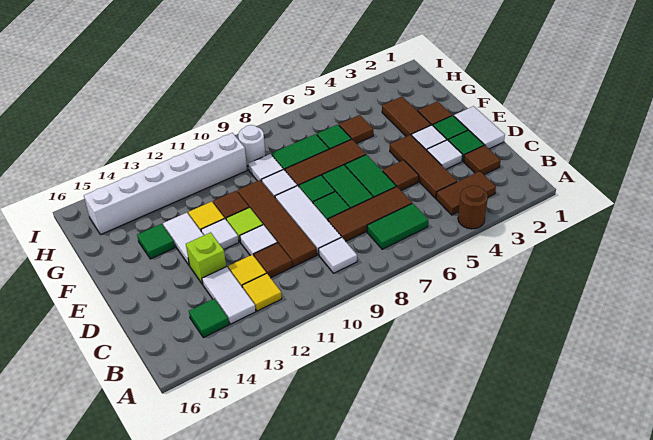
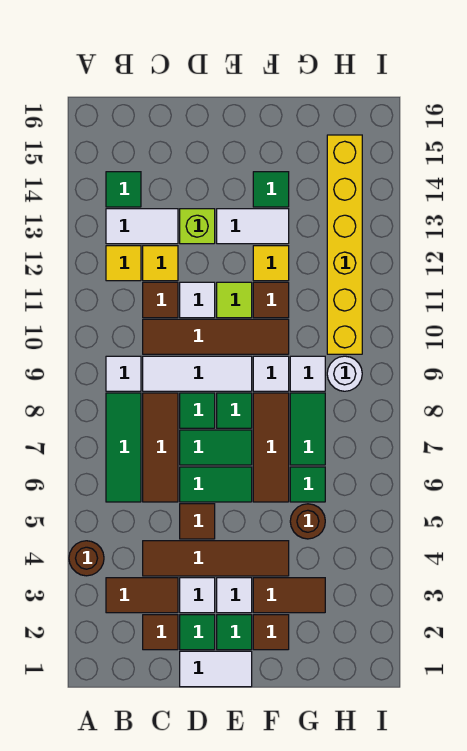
brown tile B3:B4 level 1 -> brown tile B3:C3 level 1
green tile B6:B7 level 1 -> green tile B6:B8 level 1
brown tile C4:E4 level 1 -> brown tile C4:F4 level 1
white tile E12 level 1 -> none
brown tile G5 level 1 -> brown round brick G5 level 1
white brick H10:H15 level 1 -> yellow brick H10:H15 level 1

